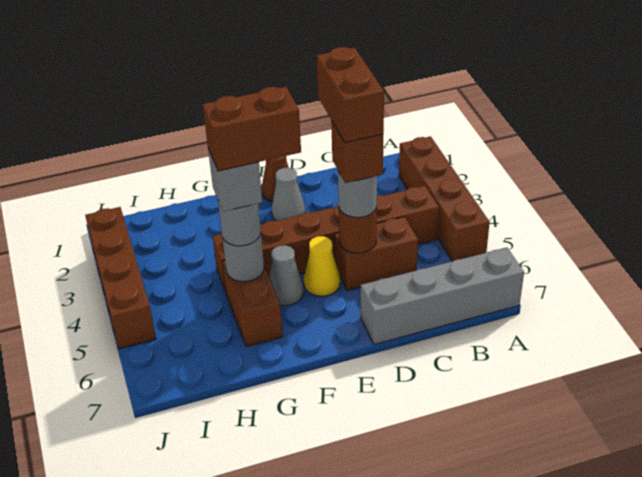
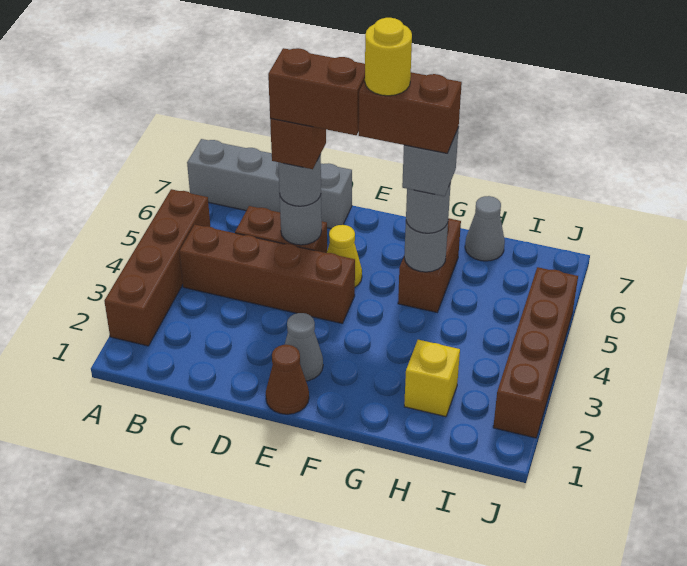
brown brick B4:G4 level 1 -> brown brick B4:E4 level 1
brown brick D4:D5 level 5 -> brown brick D5:E5 level 5
brown round brick D5 level 2 -> grey round brick D5 level 2
grey cone F5 level 1 -> grey cone H7 level 1
none -> yellow round brick F5 level 6
none -> yellow brick H2 level 1

